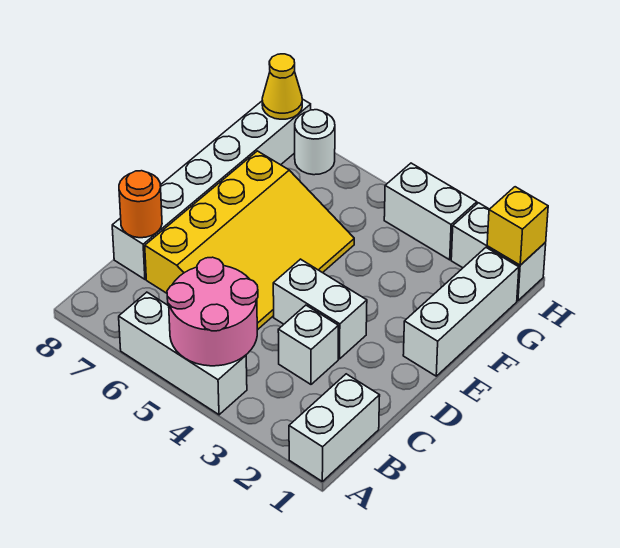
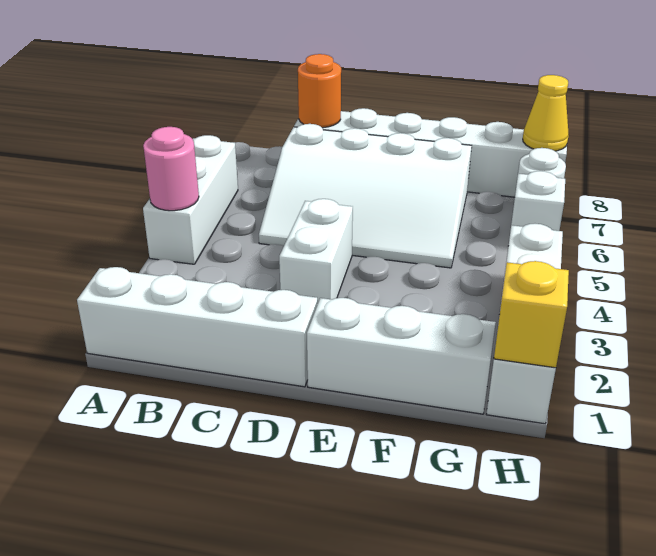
white brick A1:B1 level 1 -> white brick A1:D1 level 1
pink round brick A4:B5 level 2 -> pink round brick A4 level 2
white brick C3 level 1 -> white brick H6 level 1
yellow slope C5:F7 level 1 top 7 -> white slope C5:F7 level 1 top 7

